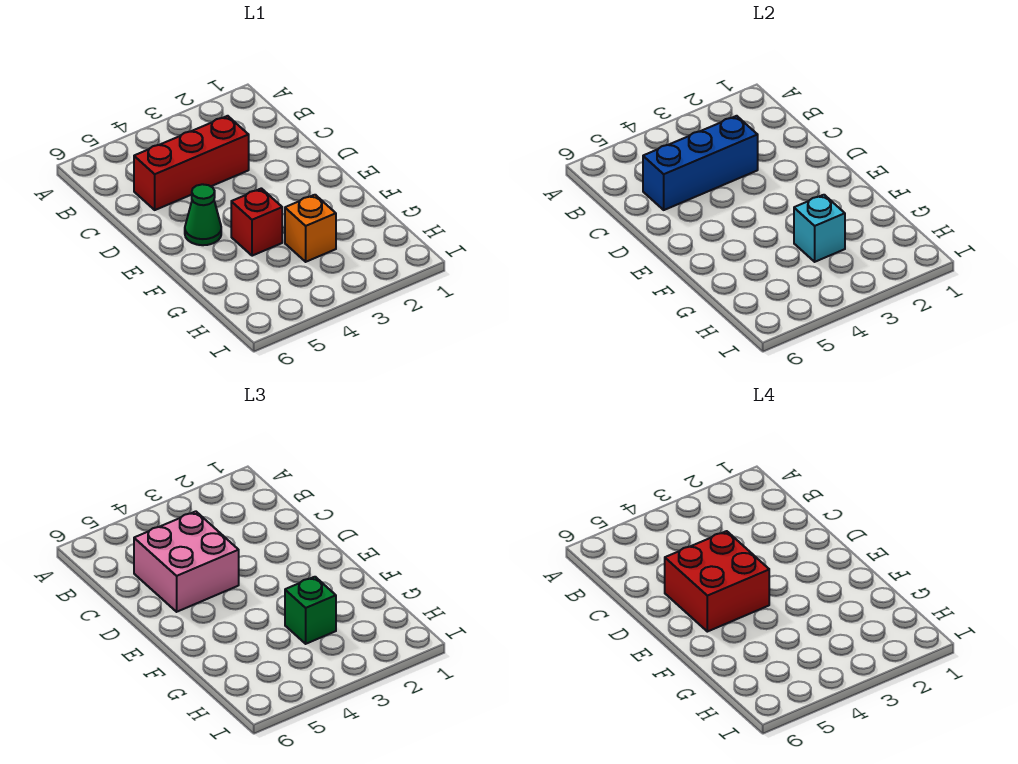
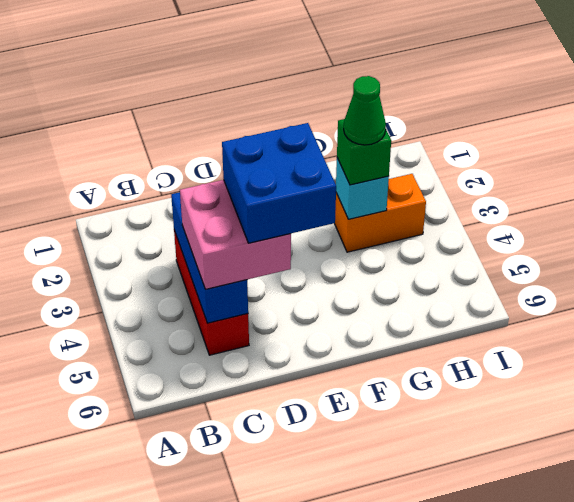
red brick D4:E5 level 4 -> blue brick D4:E5 level 4
green cone E5 level 1 -> green cone G3 level 4
red brick F4 level 1 -> none
orange brick G3 level 1 -> orange brick G3:H3 level 1

